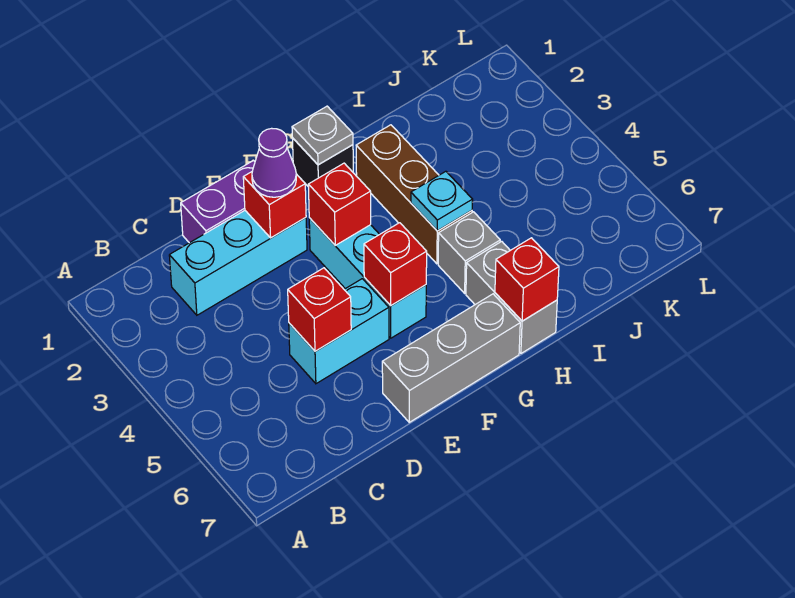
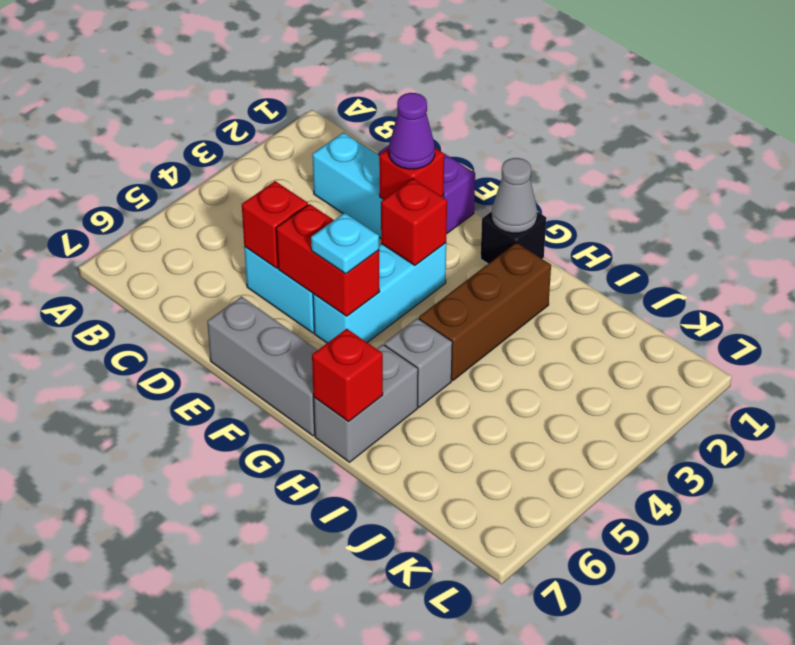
red brick F5 level 2 -> red brick E5:F5 level 2
grey plate G1 level 2 -> grey cone G1 level 2
cyan plate H4 level 2 -> cyan plate F5 level 3

